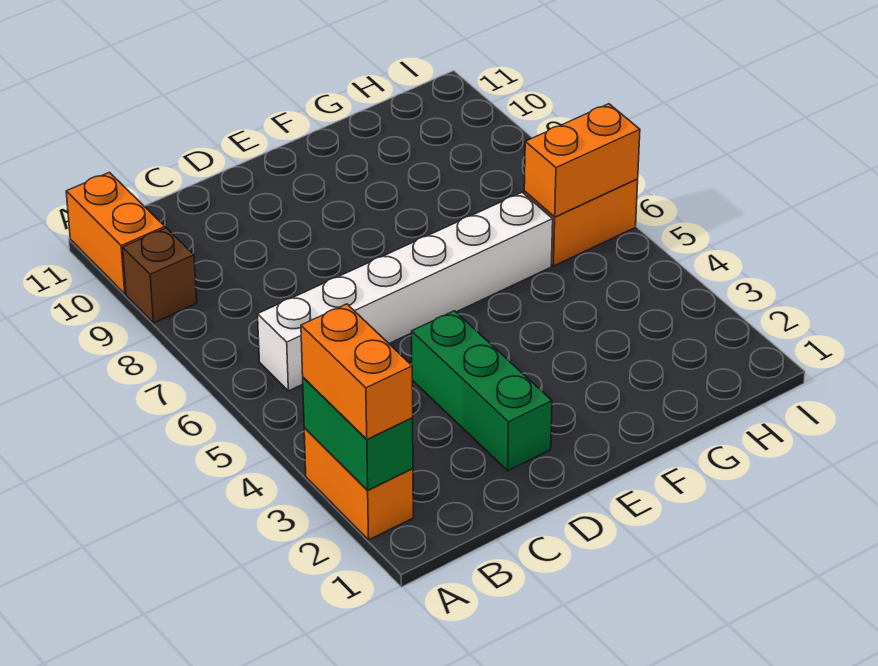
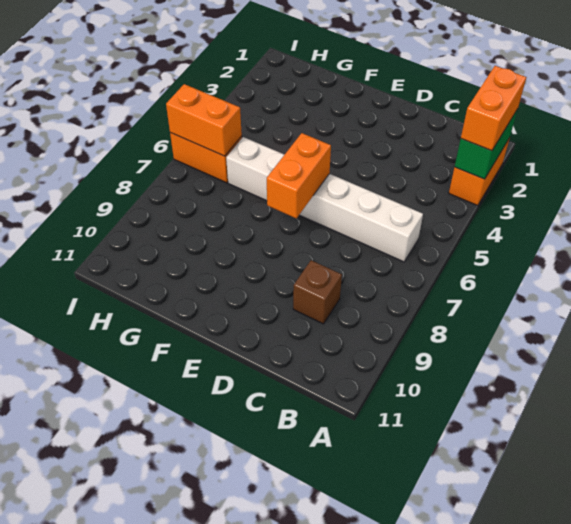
brown brick A9 level 1 -> brown brick C9 level 1
orange brick A10:A11 level 1 -> orange brick E6:E7 level 2
green brick D2:D4 level 1 -> none

